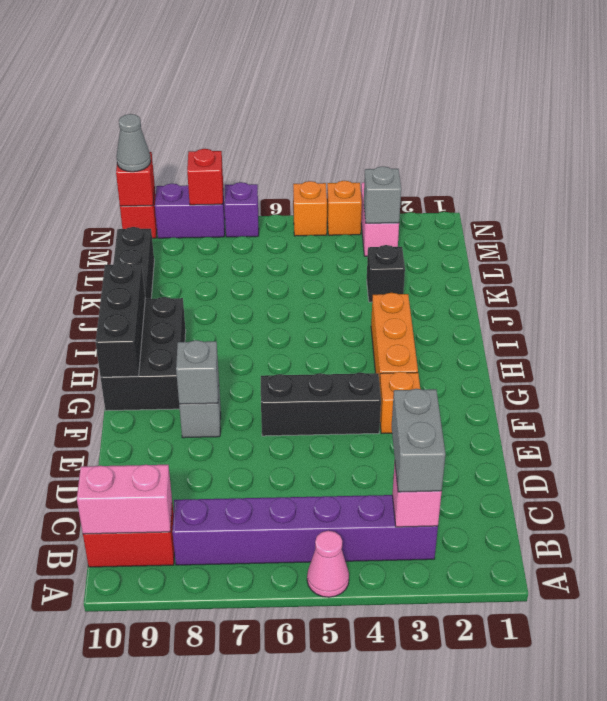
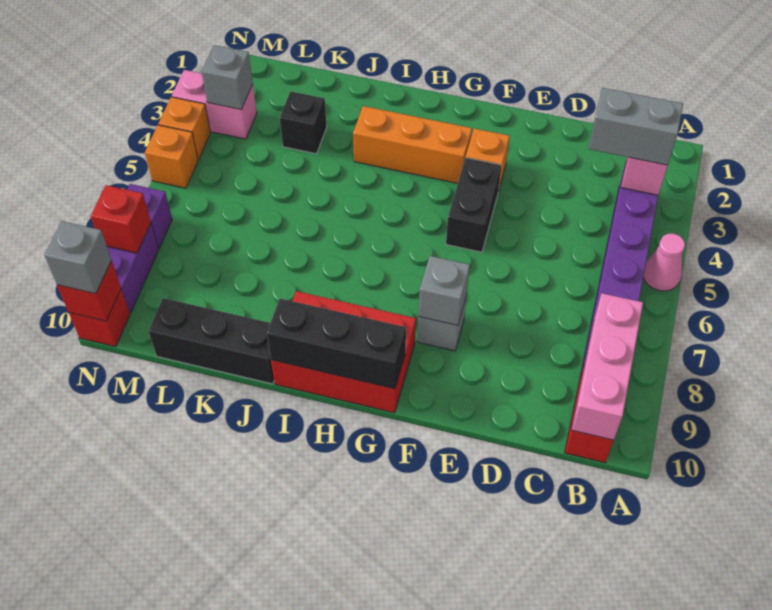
pink brick B9:B10 level 2 -> pink brick B8:B10 level 2
black brick F4:F6 level 1 -> black brick F4:F5 level 1
black brick G9:I10 level 1 -> red brick G9:I10 level 1
grey cone N10 level 3 -> grey brick N10 level 3

